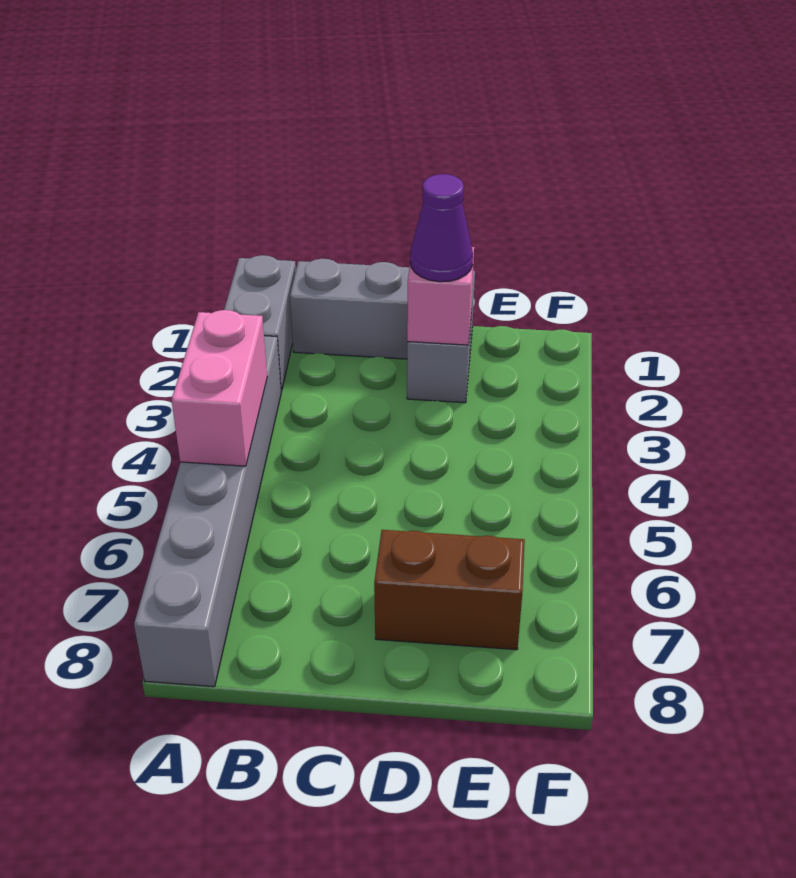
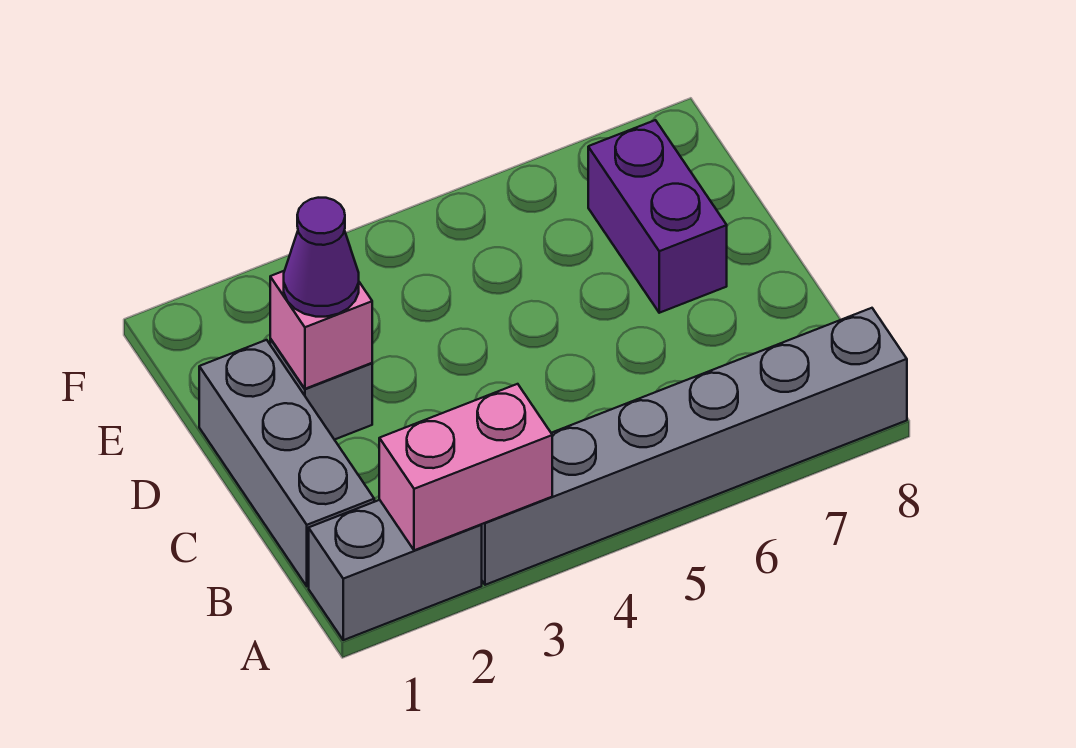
pink brick A4:A5 level 2 -> pink brick A2:A3 level 2
brown brick D7:E7 level 1 -> purple brick D7:E7 level 1

